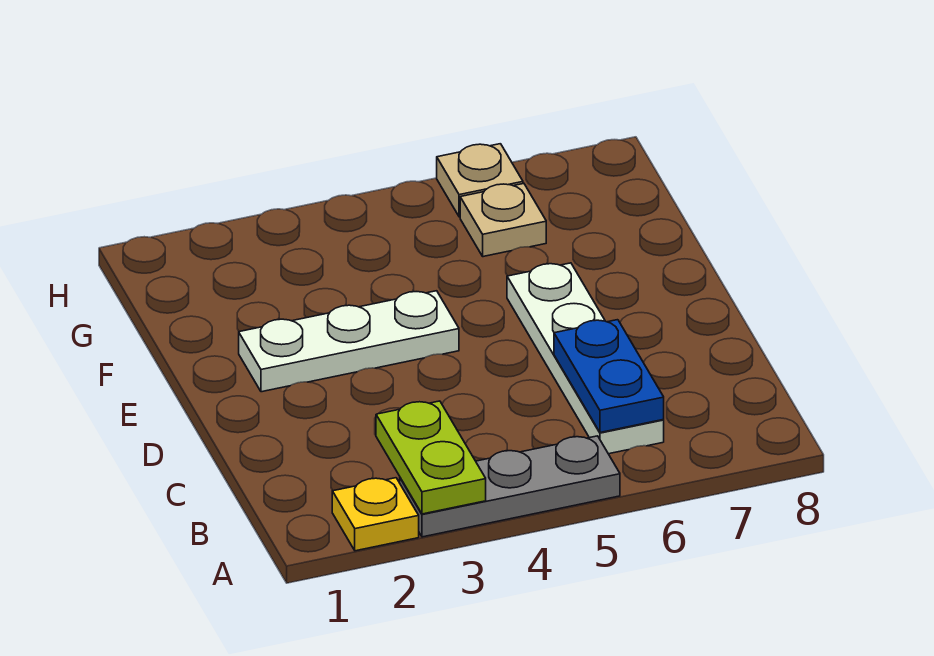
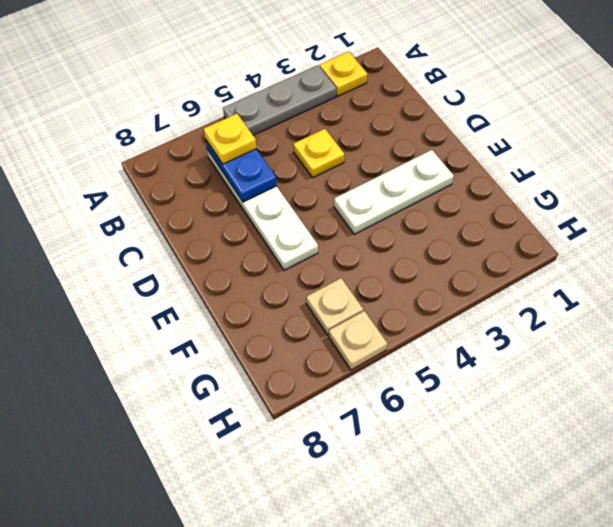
lime plate A3:B3 level 2 -> none
none -> yellow plate B6 level 3
none -> yellow plate C4 level 1

